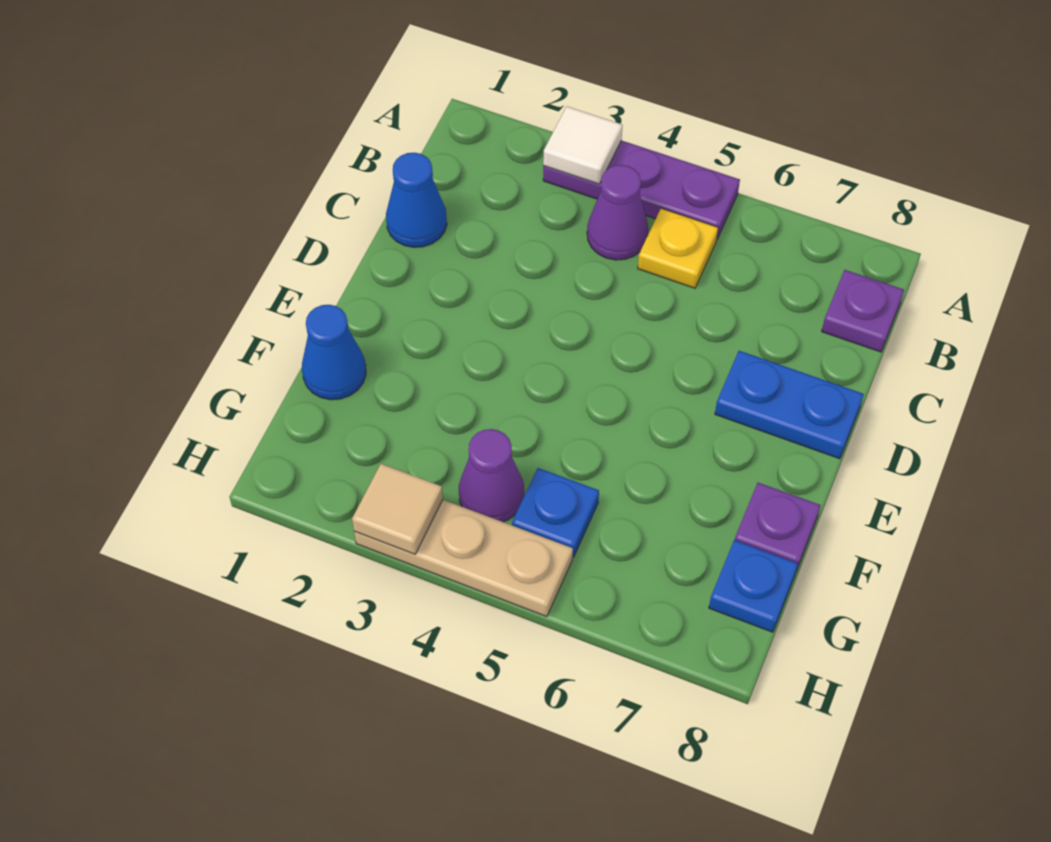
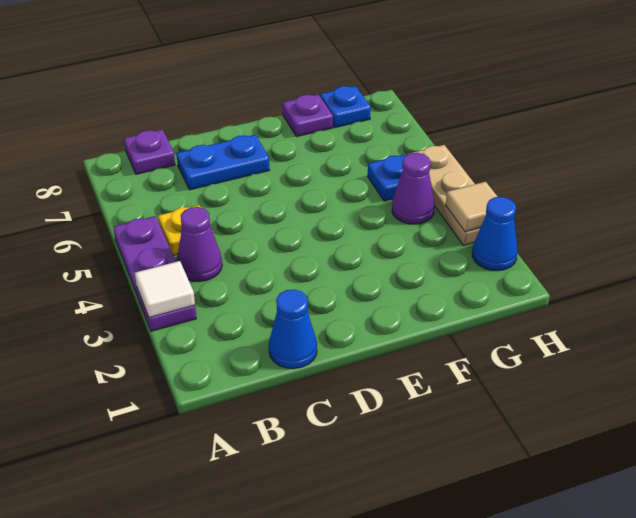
blue plate D7:D8 level 1 -> blue plate C7:D7 level 1
blue cone F1 level 1 -> blue cone H2 level 1

